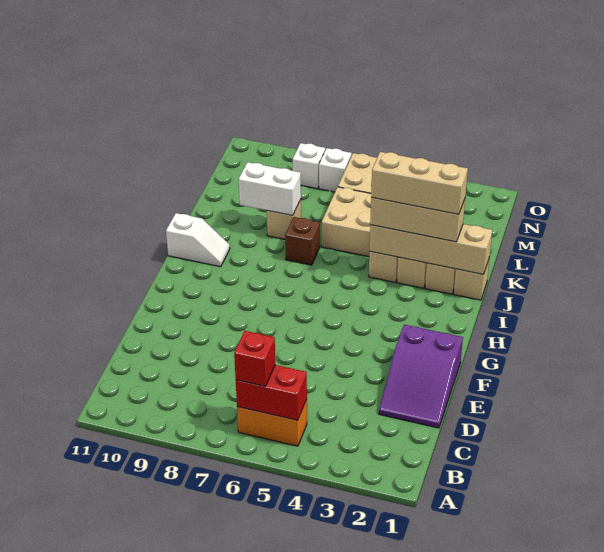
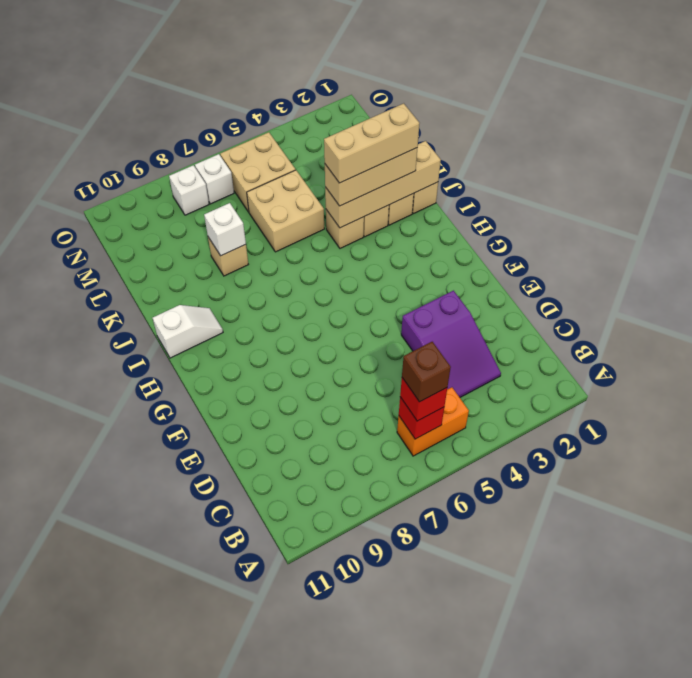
red brick B5:B6 level 2 -> red brick B6 level 2
purple slope D1:F2 level 1 top F -> purple slope C3:E4 level 1 top E
brown brick J7 level 1 -> brown brick B6 level 4
white brick K8:K9 level 2 -> white brick K8 level 2

